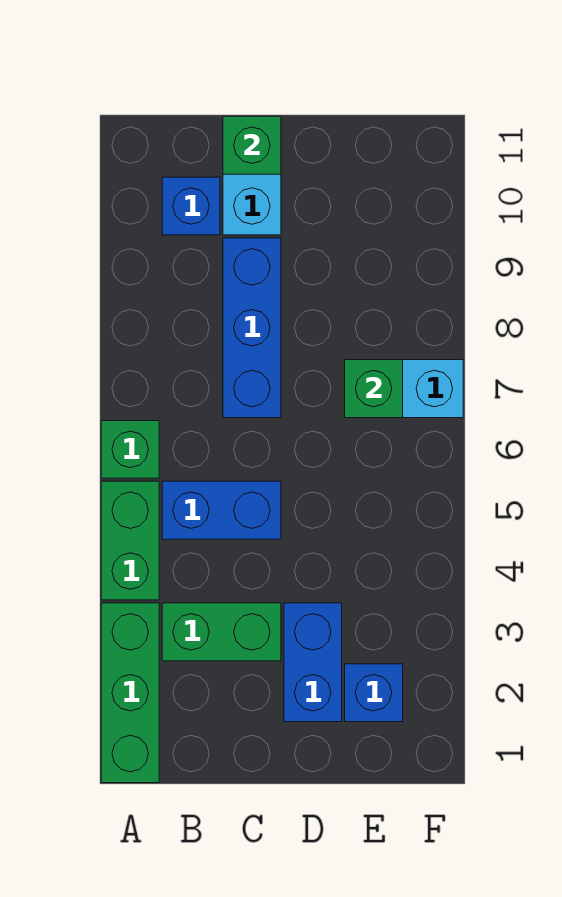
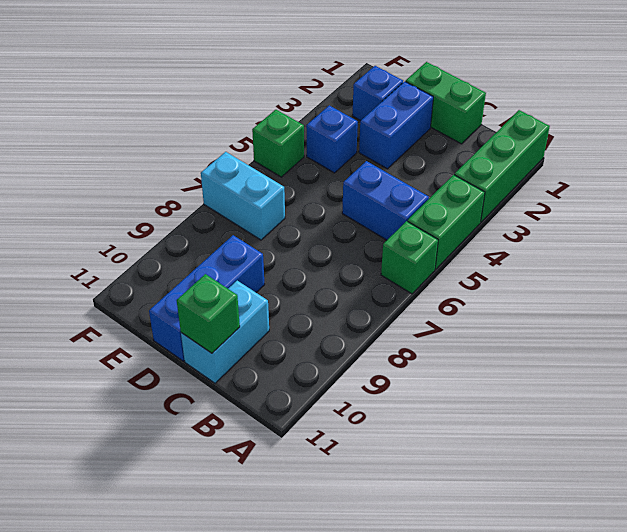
green brick B3:C3 level 1 -> green brick C1:D1 level 1
blue brick B10 level 1 -> blue brick E4 level 1
blue brick C7:C9 level 1 -> blue brick D9:D11 level 1
green brick E7 level 2 -> green brick F5 level 1

